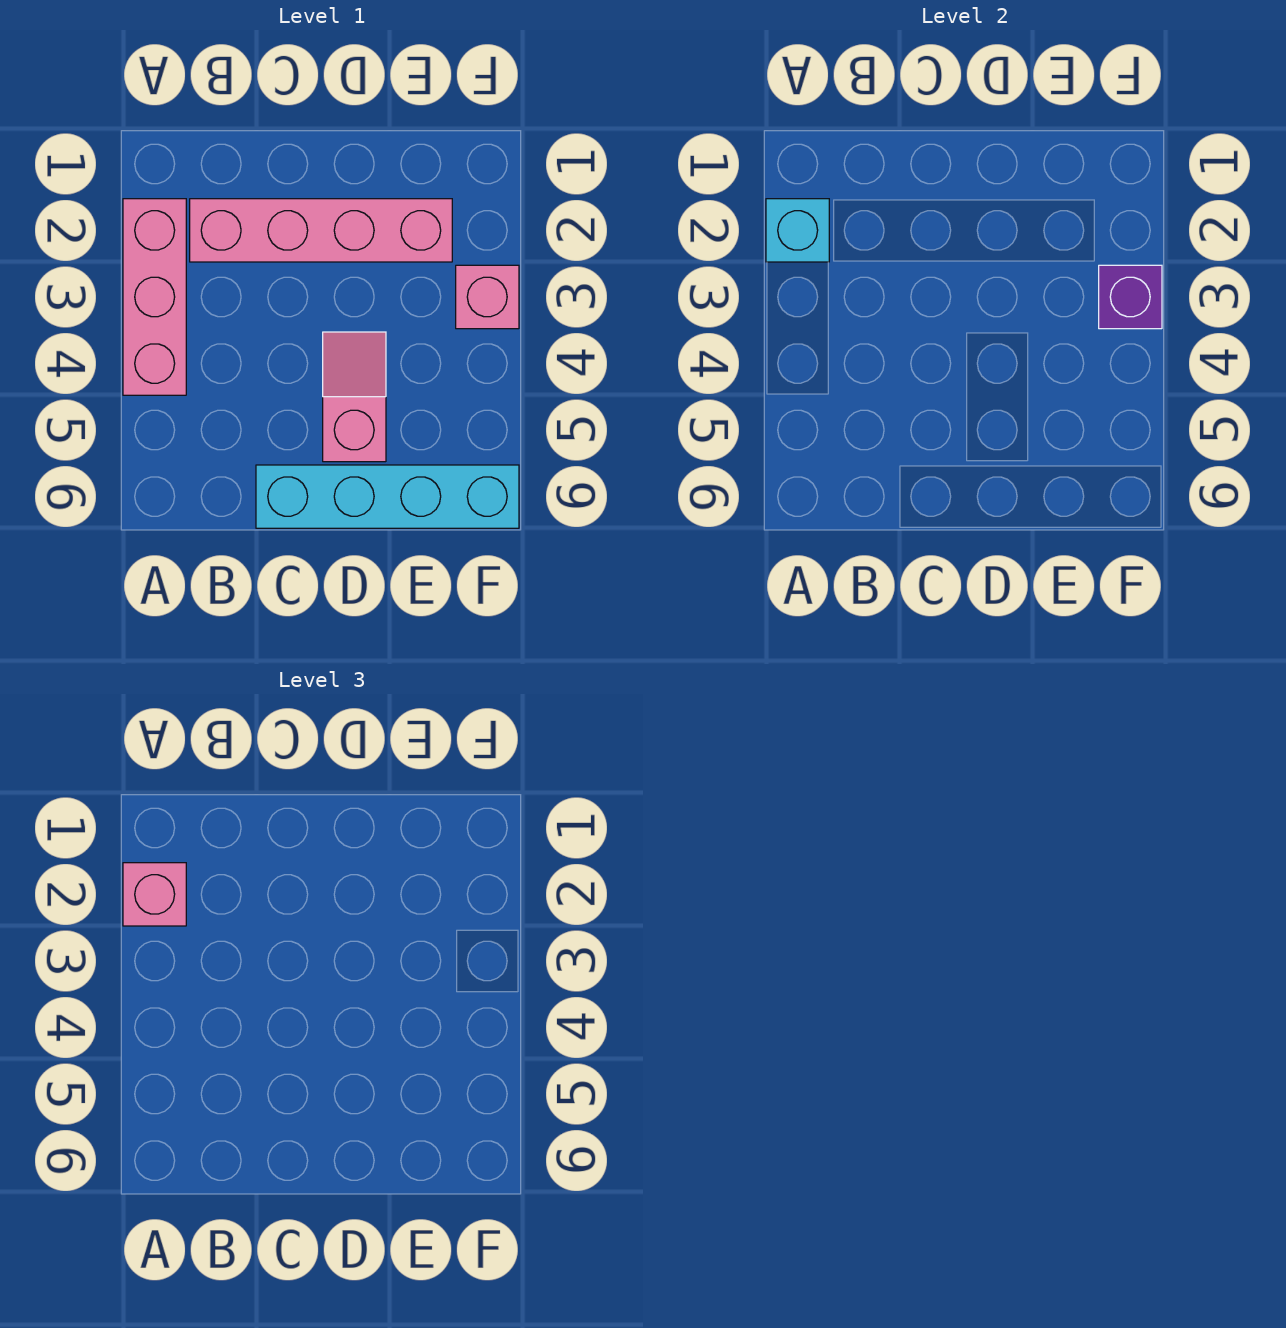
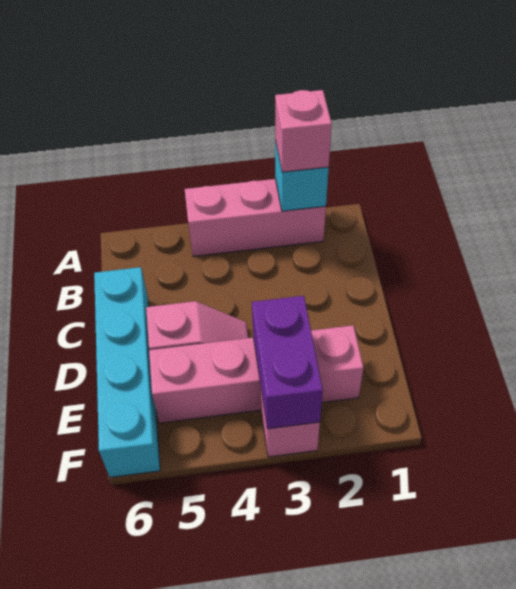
pink brick B2:E2 level 1 -> pink brick E2:E5 level 1
purple brick F3 level 2 -> purple brick E3:F3 level 2

